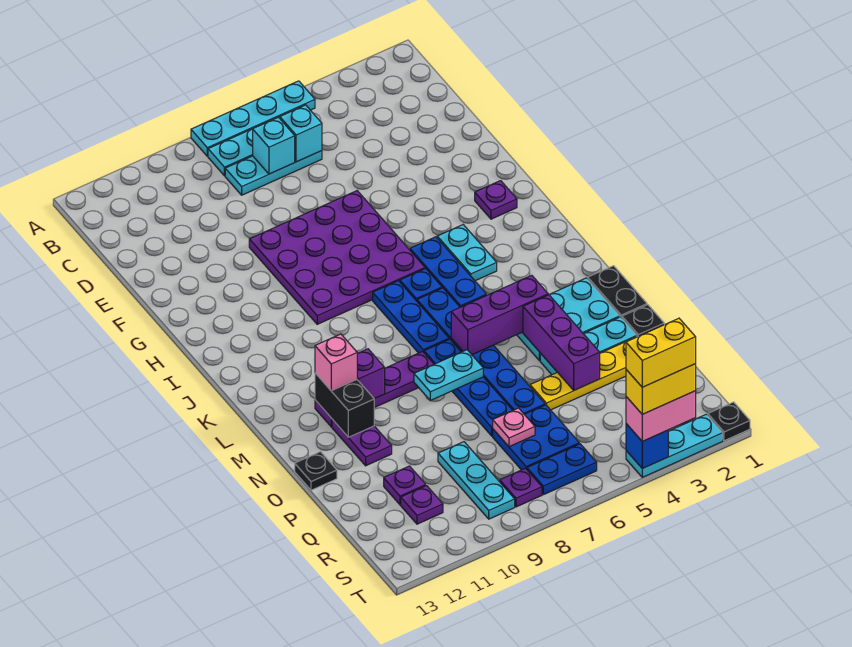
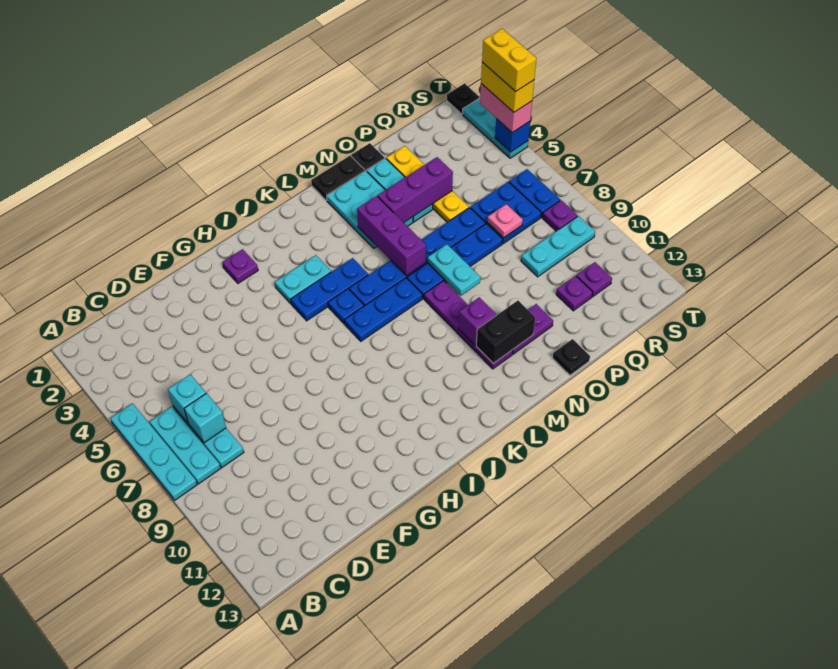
purple plate F6:I9 level 1 -> none
pink brick M11 level 3 -> none

